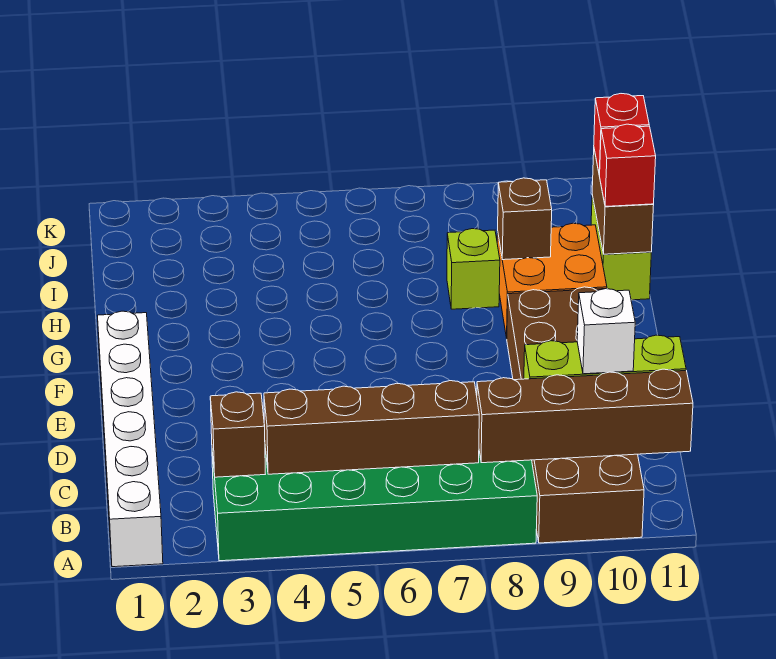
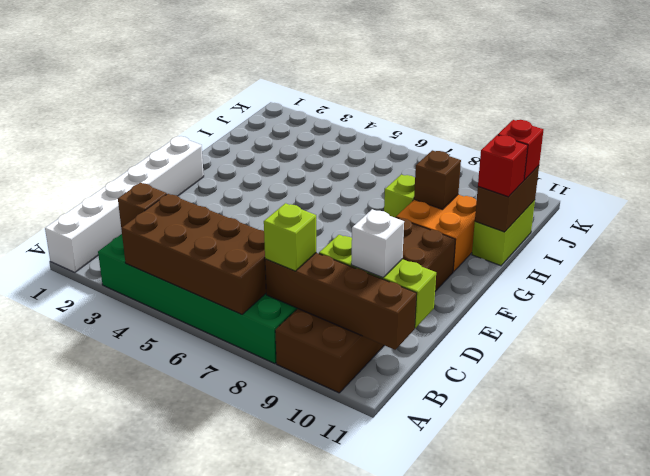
brown brick B4:B7 level 2 -> brown brick A4:B7 level 2
none -> lime brick B8 level 3

